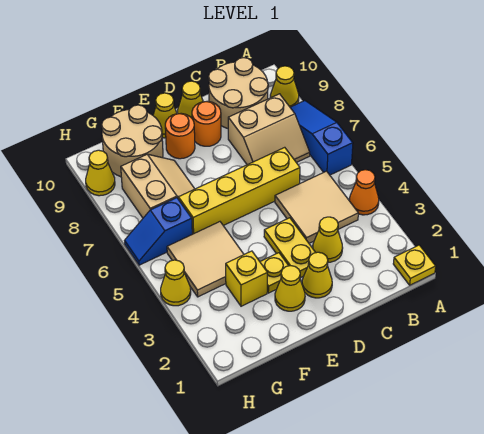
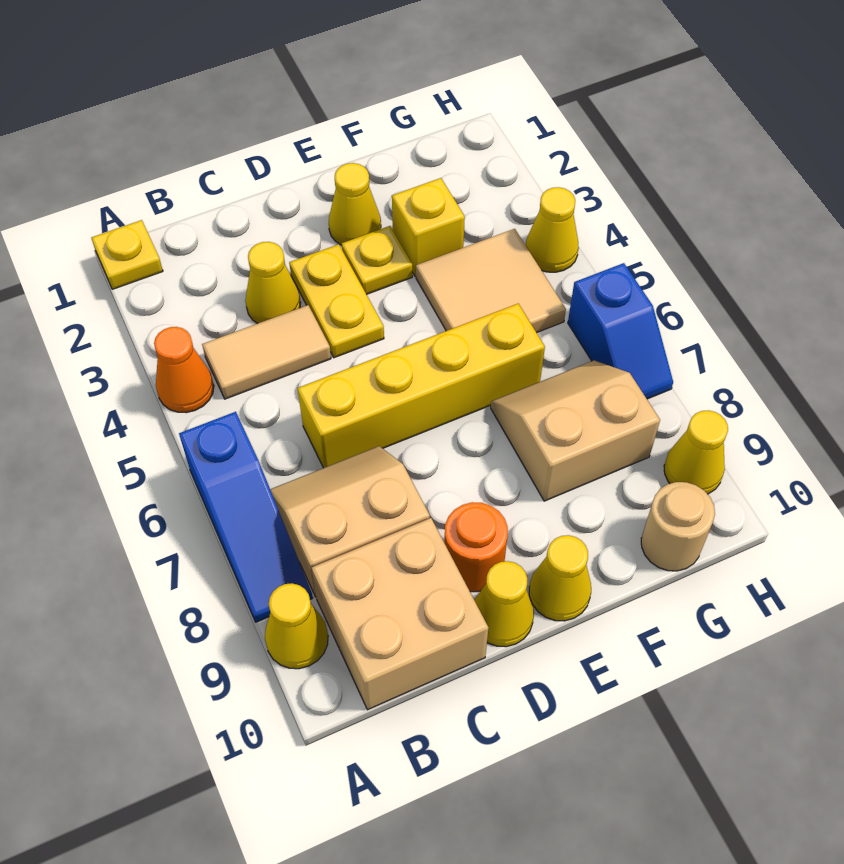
tan tile B4:C5 level 1 -> tan tile B4:C4 level 1
tan round brick B9:C10 level 1 -> tan brick B9:C10 level 1
yellow cone D2 level 1 -> none
orange round brick E9 level 1 -> none
tan slope F7:G8 level 1 top G -> tan slope F7:G8 level 1 top 8
tan round brick F9:G10 level 1 -> tan round brick G10 level 1
blue slope G6:H6 level 1 top G -> blue slope H6:H7 level 1 top 6

